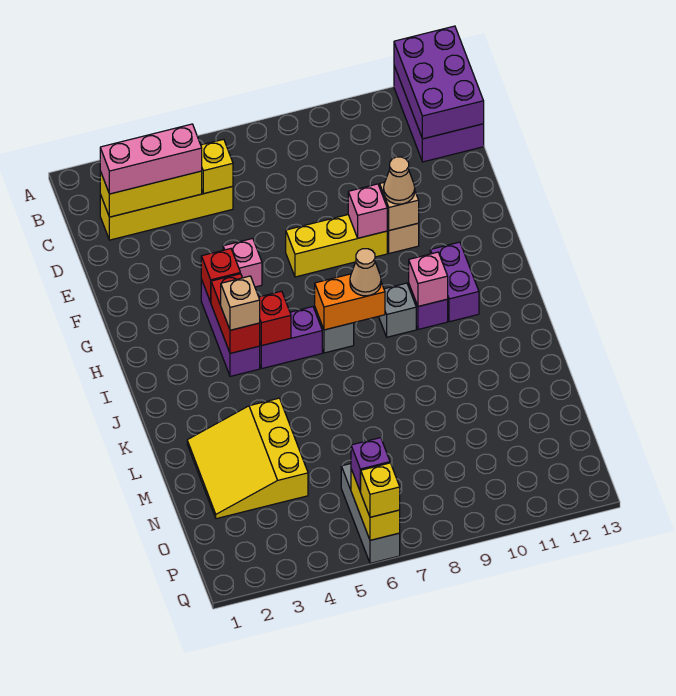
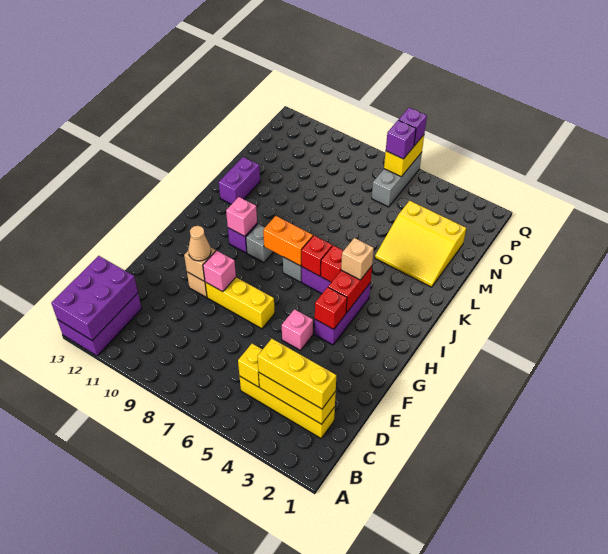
pink brick C2:C4 level 3 -> yellow brick C2:C4 level 3
purple brick H11:I11 level 1 -> purple brick K12:L12 level 1
none -> red brick I6 level 2
tan cone I8 level 3 -> none
yellow slope L2:N4 level 1 top 4 -> yellow slope L2:N4 level 1 top N
yellow brick Q6 level 3 -> purple brick Q6 level 3

